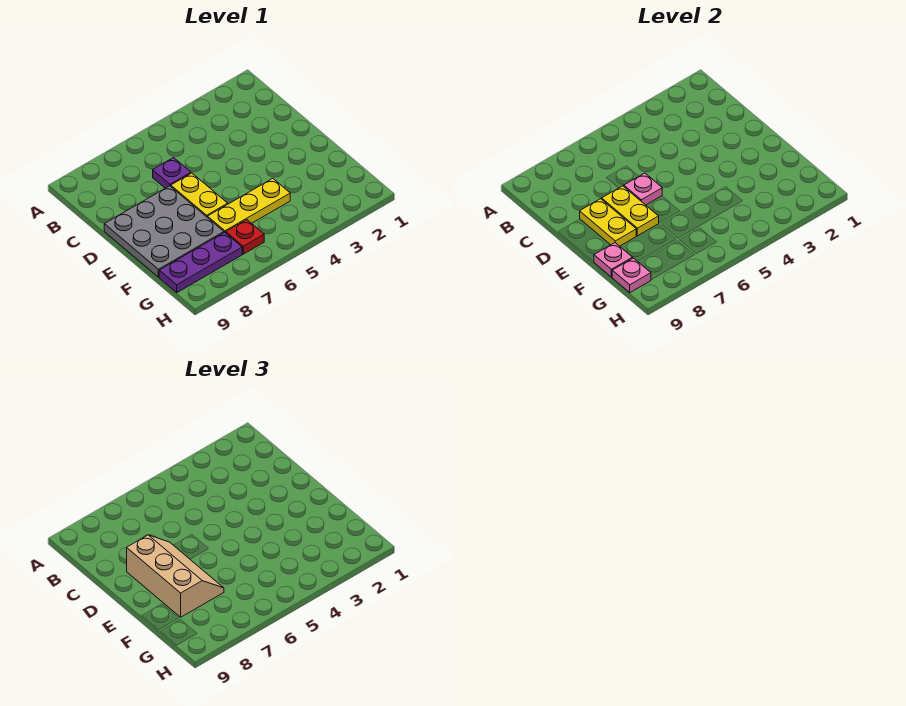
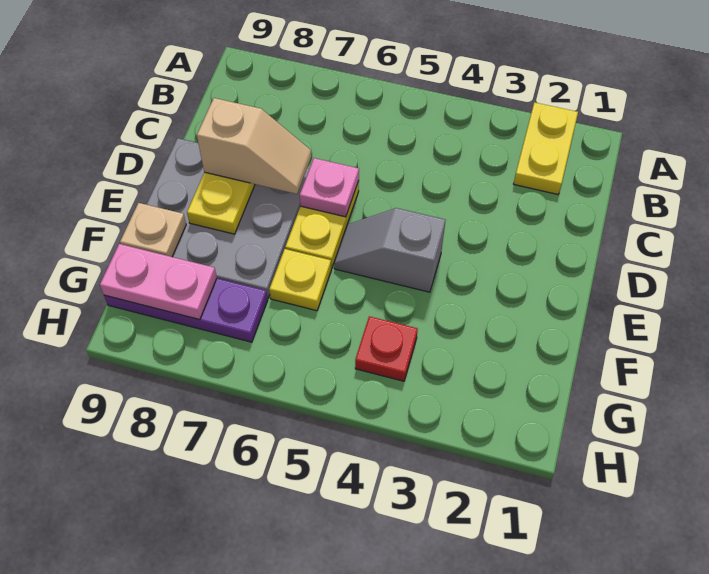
purple plate C6 level 1 -> none
yellow plate D7:E7 level 2 -> yellow plate A2:B2 level 1
tan slope D7:F8 level 3 top 8 -> tan slope D7:D8 level 3 top 8
none -> grey slope E4:E5 level 1 top 4
yellow plate F4:F6 level 1 -> yellow plate F6 level 1
pink plate F9 level 2 -> tan plate F9 level 2
red plate G6 level 1 -> red plate G4 level 1
pink plate G9 level 2 -> pink plate G8:G9 level 2

